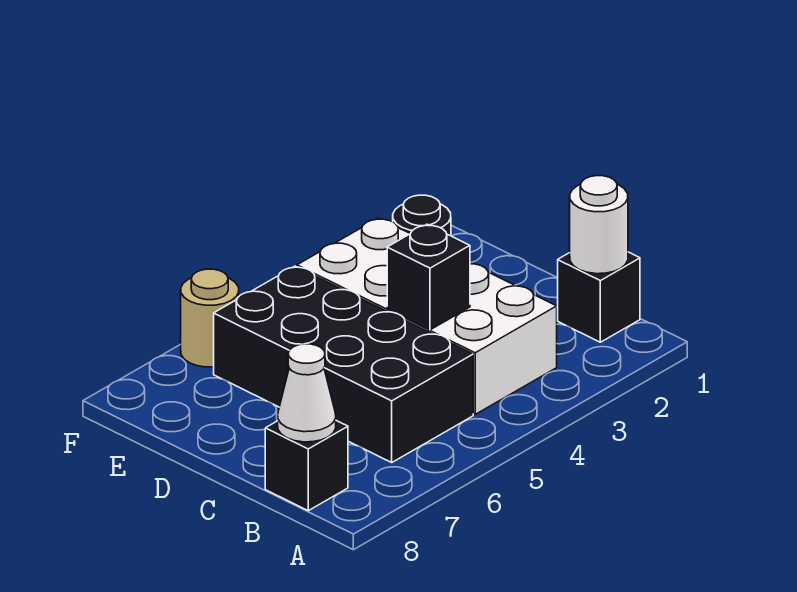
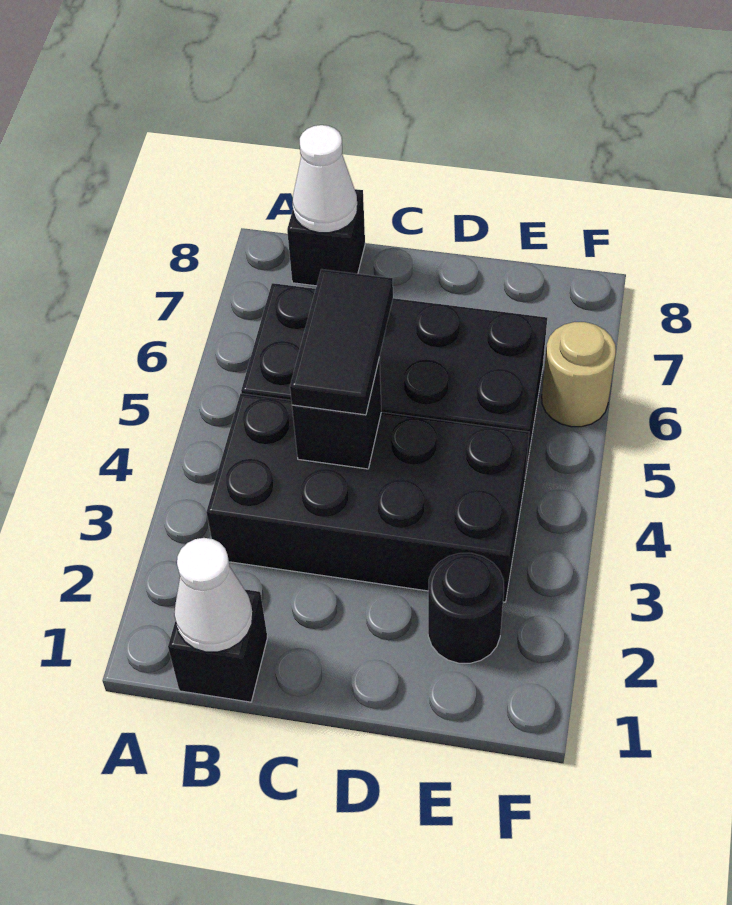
white round brick B1 level 2 -> white cone B1 level 2
white brick B3:E4 level 1 -> black brick B3:E4 level 1
none -> black tile C4:C5 level 3

